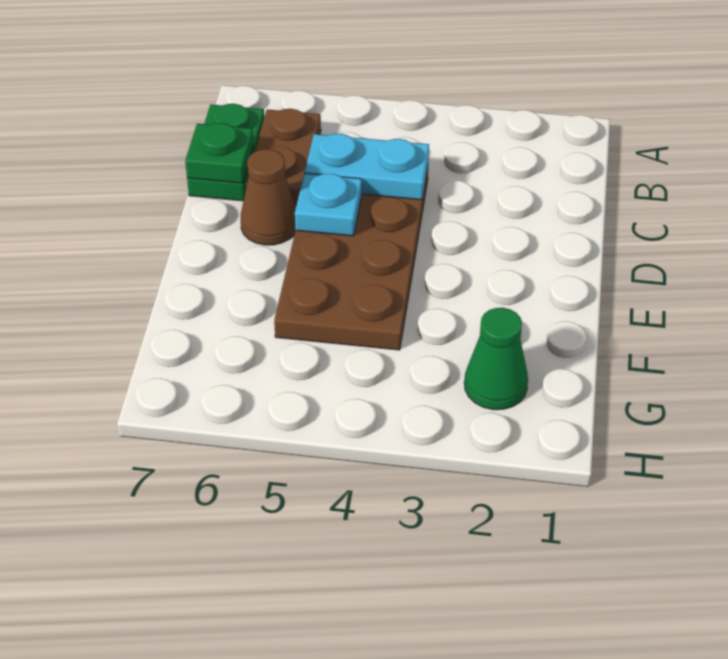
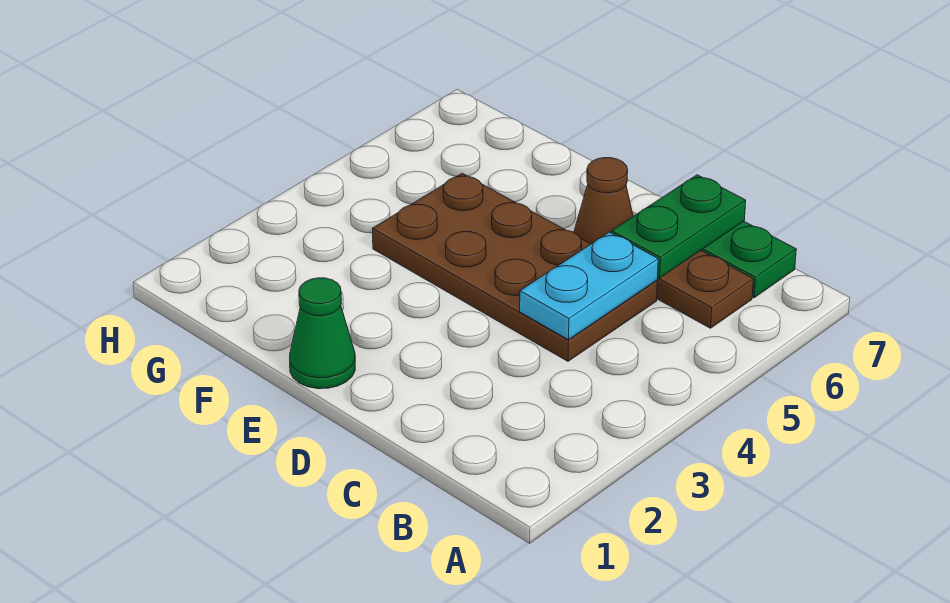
green plate C7 level 2 -> green plate C6:C7 level 2
cyan plate D5 level 2 -> none
green cone G2 level 1 -> green cone E1 level 1

